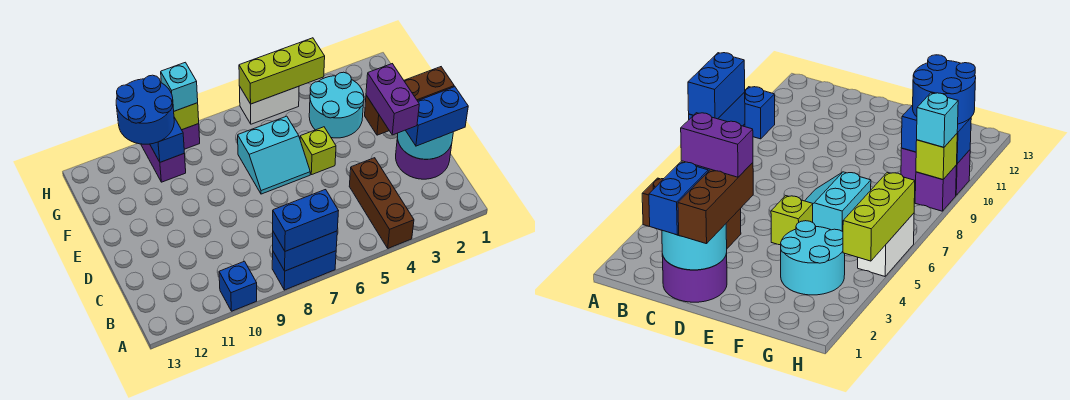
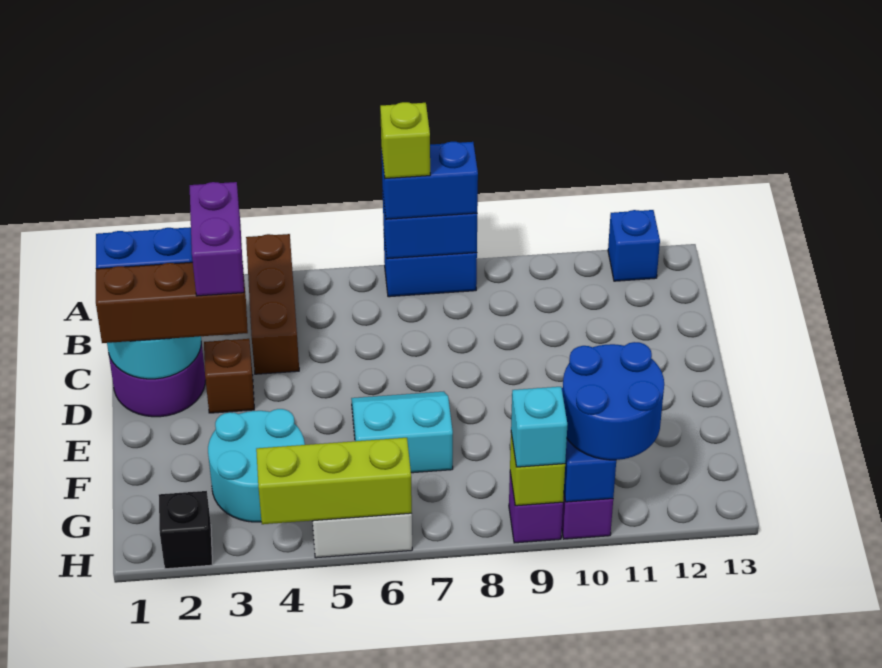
blue brick A10 level 1 -> blue brick A12 level 1
none -> brown brick D3 level 1
lime brick E5 level 1 -> lime brick A7 level 4
none -> black brick H2 level 1

